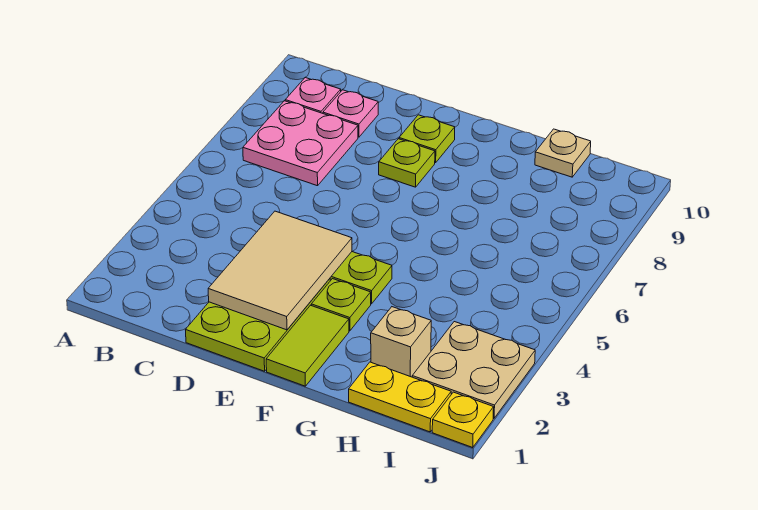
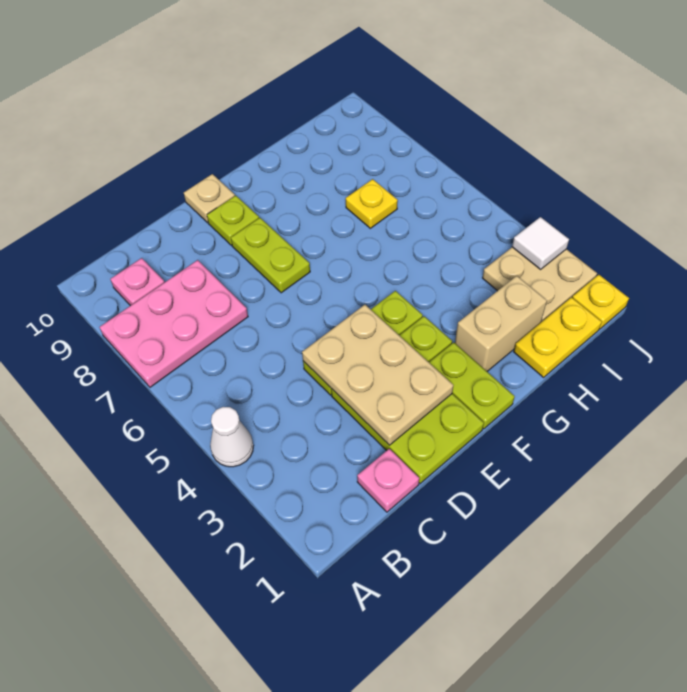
none -> white cone A4 level 1
pink plate B7:C8 level 1 -> pink plate A7:C8 level 1
pink plate C9 level 1 -> pink plate C1 level 1
tan tile D2:E4 level 2 -> tan plate D2:E4 level 2
lime plate E8 level 1 -> lime plate E7:E8 level 1
lime tile F1:F2 level 1 -> lime plate F1:F2 level 1
tan brick H2 level 1 -> tan brick G2:H2 level 1
none -> yellow plate H7 level 1
tan plate H10 level 1 -> tan plate E10 level 1
none -> white tile J3 level 2

